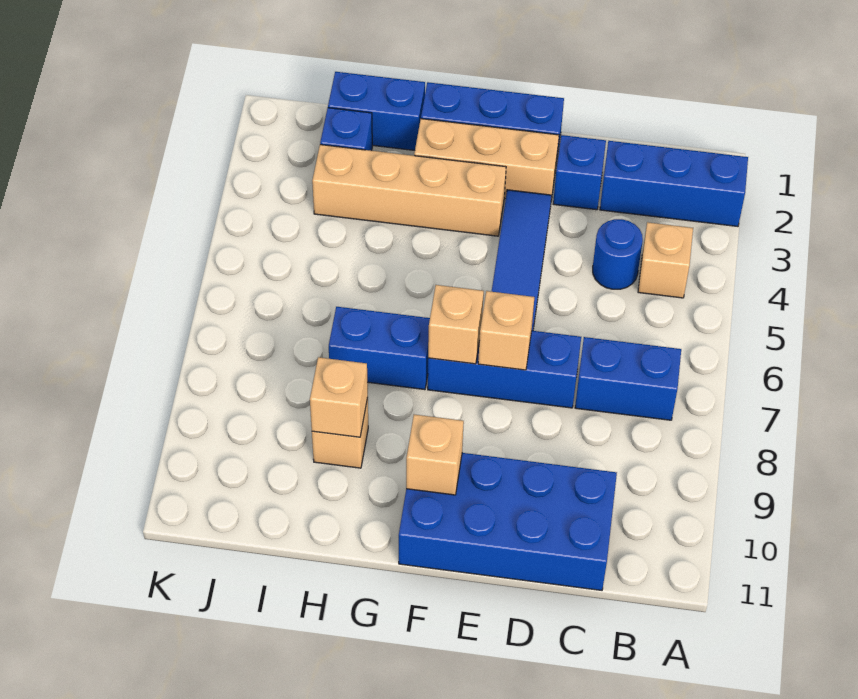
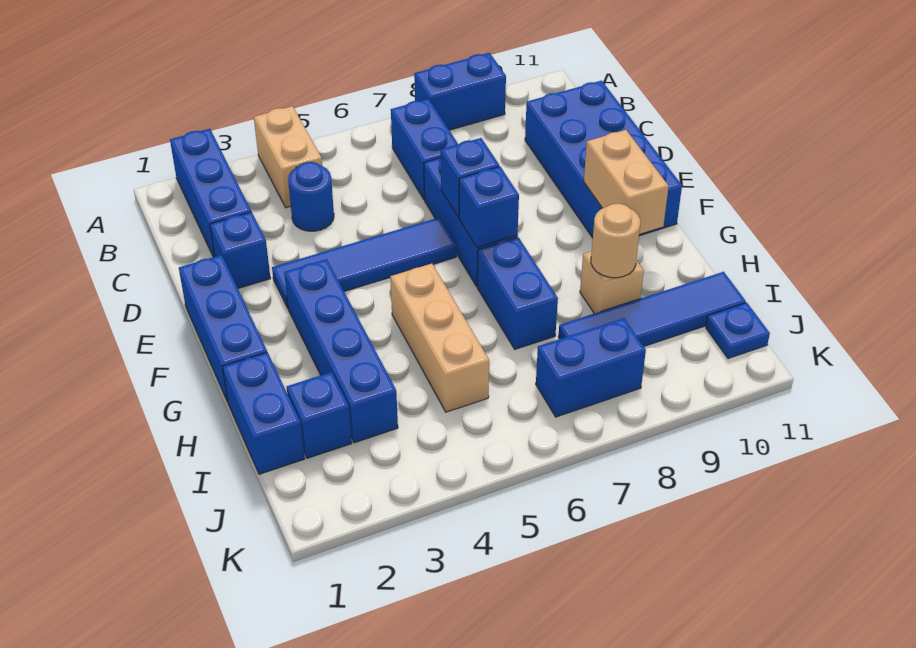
none -> blue brick A8:A9 level 1
tan brick B4 level 1 -> tan brick A4:B4 level 1
tan brick E2:G2 level 1 -> tan brick G5:I5 level 1
tan brick E7 level 2 -> blue brick E7 level 2
tan brick F3:I3 level 1 -> blue brick F3:I3 level 1
tan brick F7 level 2 -> blue brick F7 level 2
tan brick F10 level 2 -> tan brick F10:G10 level 2
tan brick H9 level 2 -> tan round brick H9 level 2
none -> blue tile I8:I11 level 1
none -> blue brick J7:J8 level 1
none -> blue plate J11 level 1

